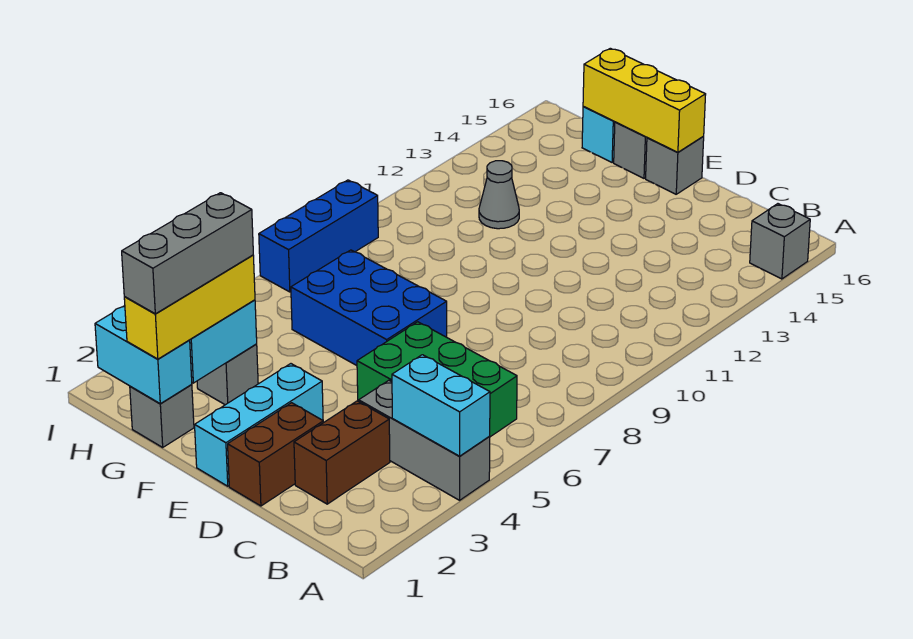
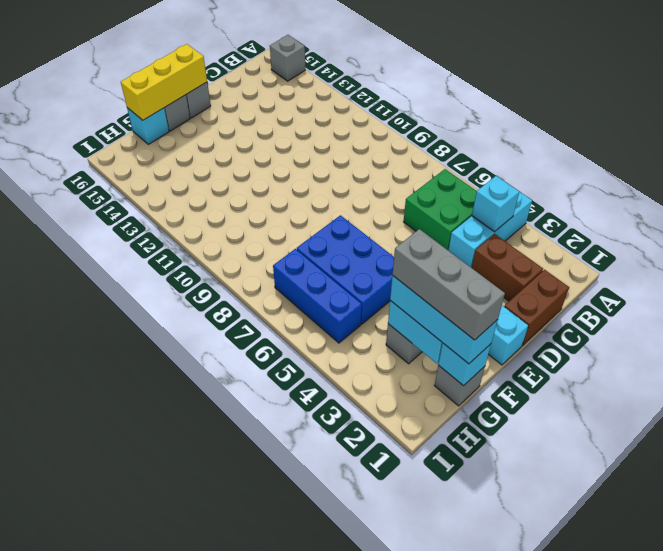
grey brick A4:C4 level 1 -> cyan brick A4:C4 level 1
cyan brick A4:B4 level 2 -> cyan brick B4 level 2
green brick B5:D6 level 1 -> green brick B5:C6 level 1
brown brick D1:D2 level 1 -> brown brick C1:D1 level 1
blue brick E6:G7 level 1 -> blue brick F5:G7 level 1
cyan brick G1:H1 level 2 -> cyan brick G1 level 2
yellow brick G1:G3 level 3 -> cyan brick G1:G3 level 3
grey cone G12 level 1 -> none
blue brick I7:I9 level 1 -> blue brick H5:H7 level 1

